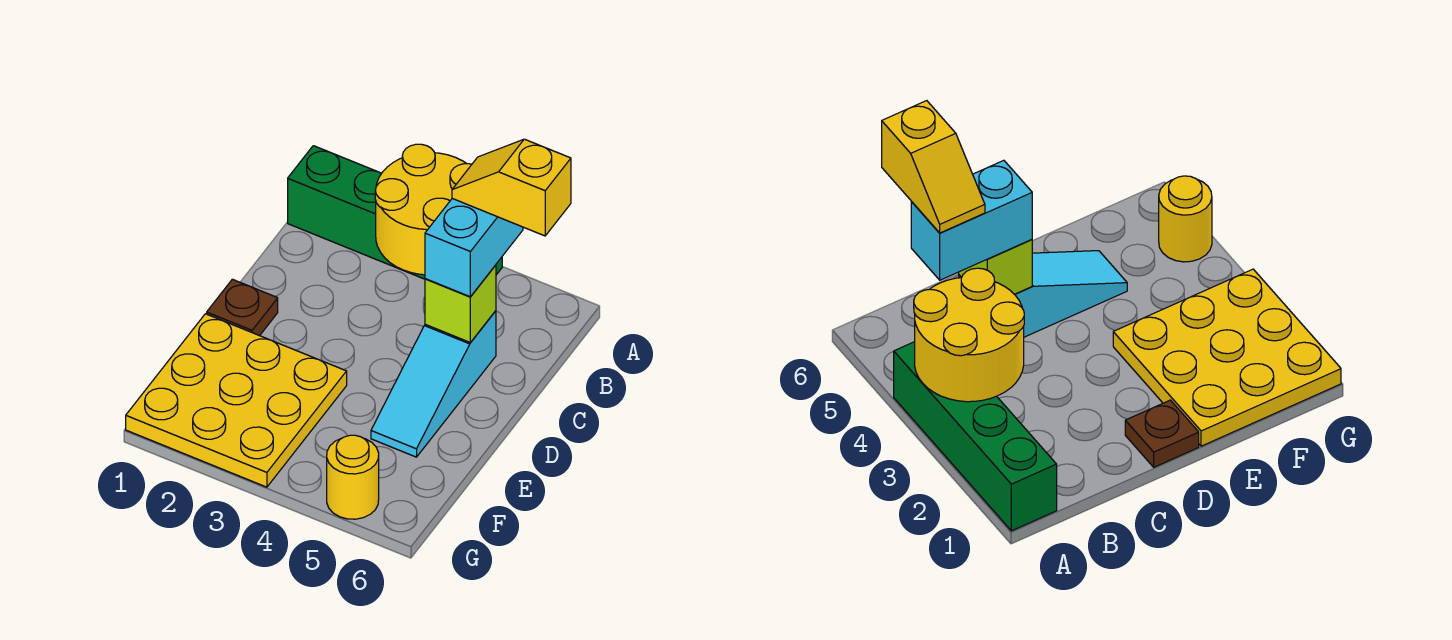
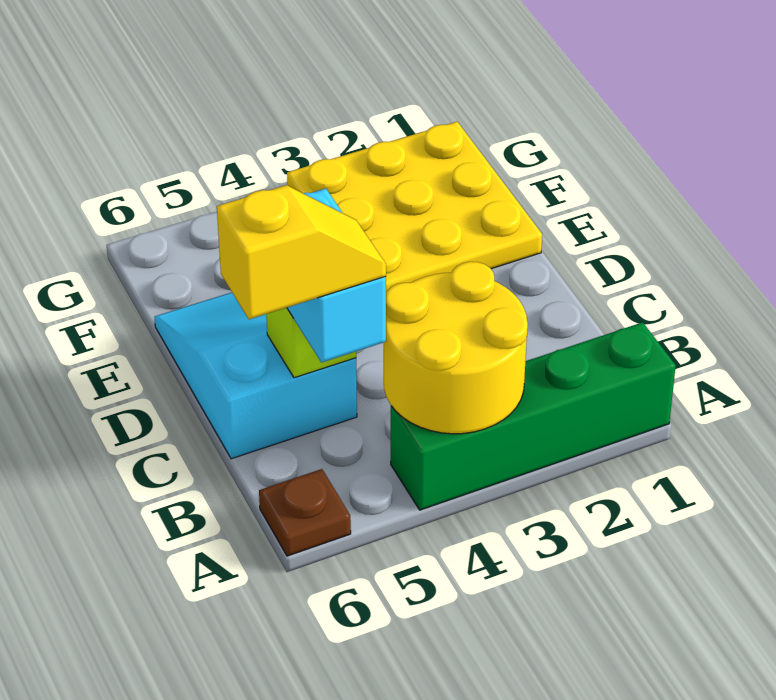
cyan slope C5:E5 level 1 top C -> cyan slope C5:E6 level 1 top C
brown plate D1 level 1 -> brown plate A6 level 1
yellow round brick G5 level 1 -> none

